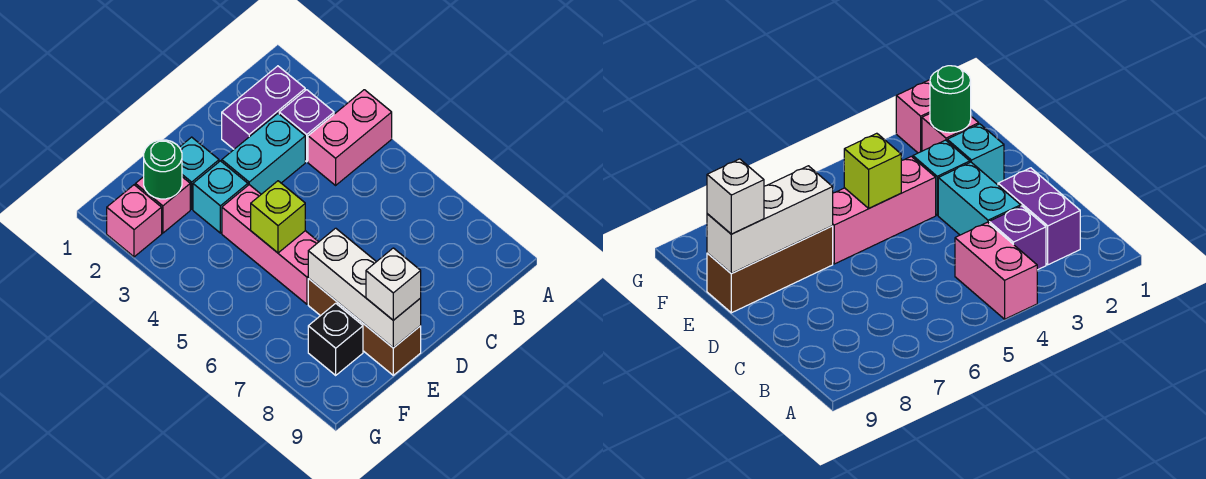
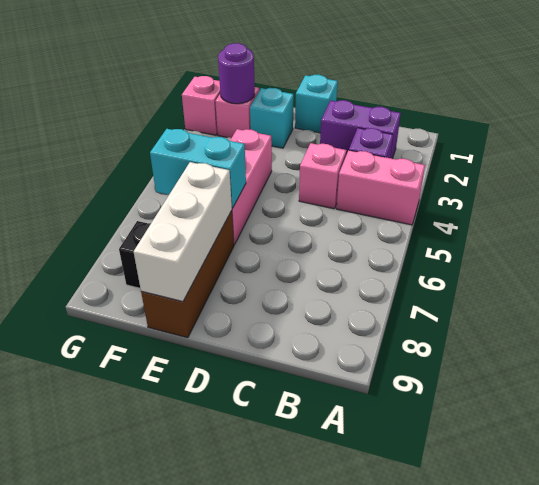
cyan brick C3:D3 level 1 -> cyan brick E6:F6 level 2
none -> pink brick C4 level 1
cyan brick E3 level 1 -> cyan brick D1 level 1
lime brick E5 level 2 -> none
white brick E9 level 3 -> none
green round brick F2 level 2 -> purple round brick F2 level 2

